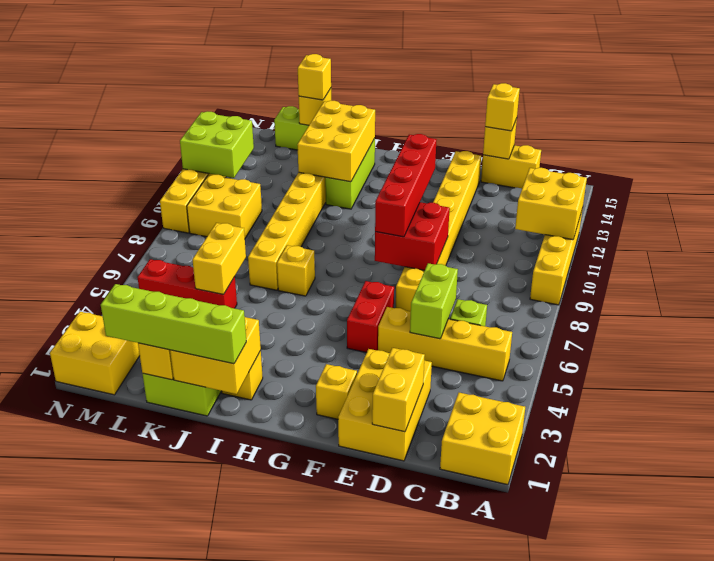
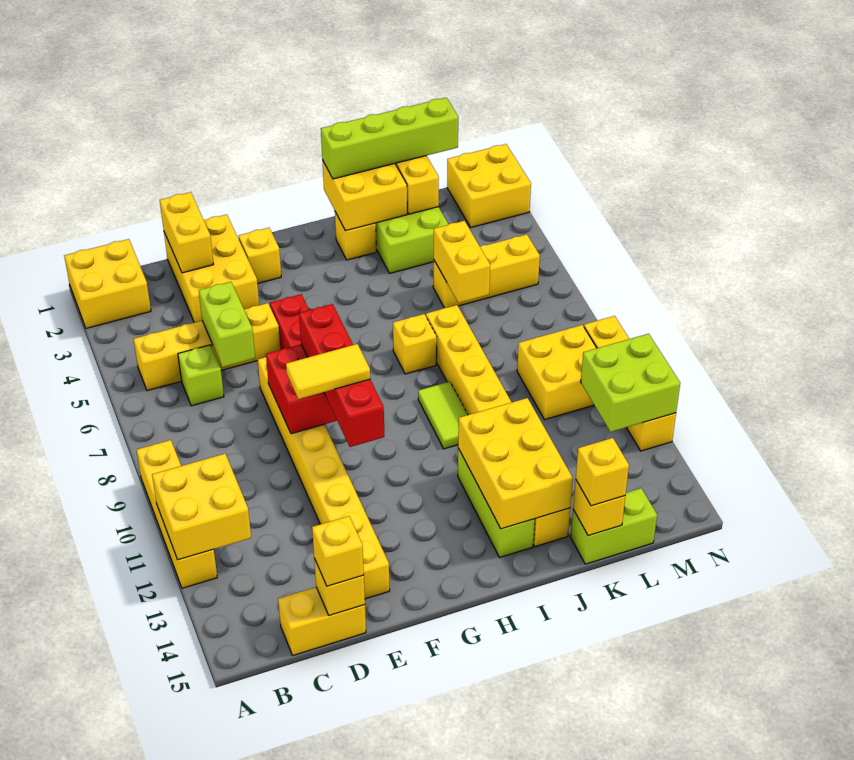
none -> yellow tile E10:F10 level 4
none -> lime tile I9:I10 level 1
red brick K5:M5 level 1 -> yellow brick K5:M5 level 1

